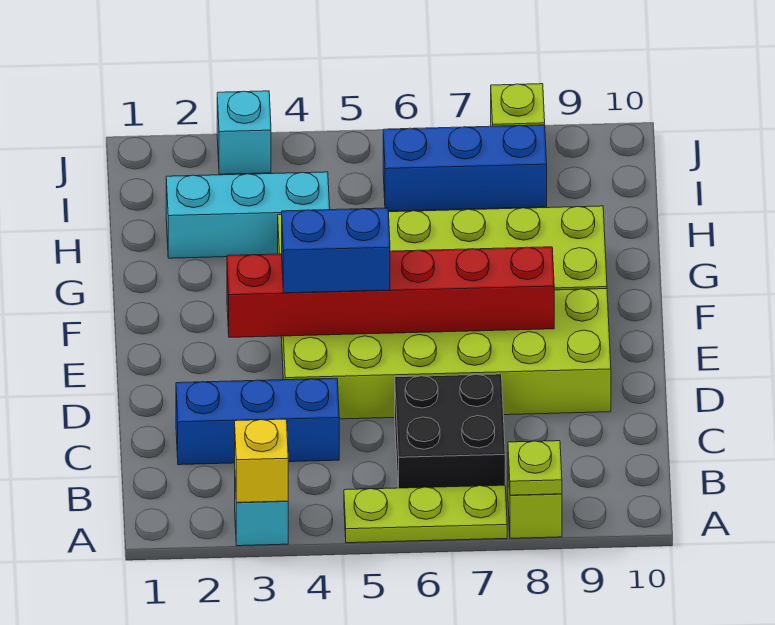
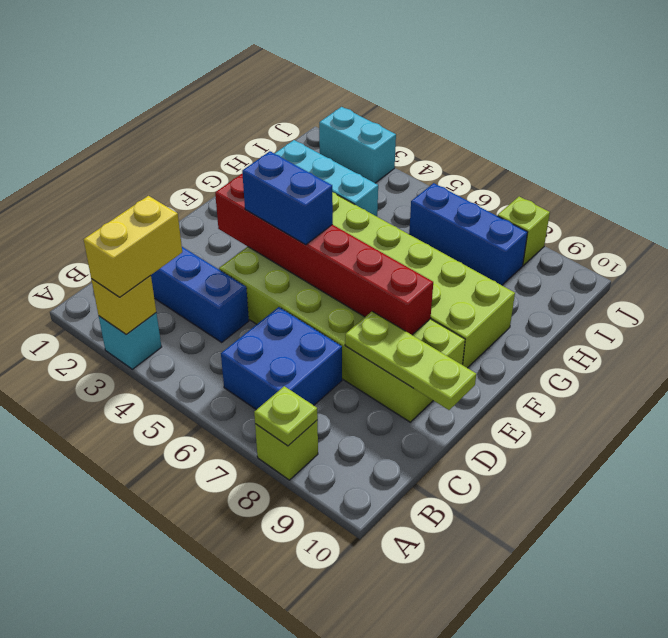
none -> yellow brick A3:B3 level 3
lime plate A5:A7 level 1 -> lime plate D8:D10 level 2
black brick B6:C7 level 1 -> blue brick B6:C7 level 1
cyan brick J3 level 1 -> cyan brick J2:J3 level 1

